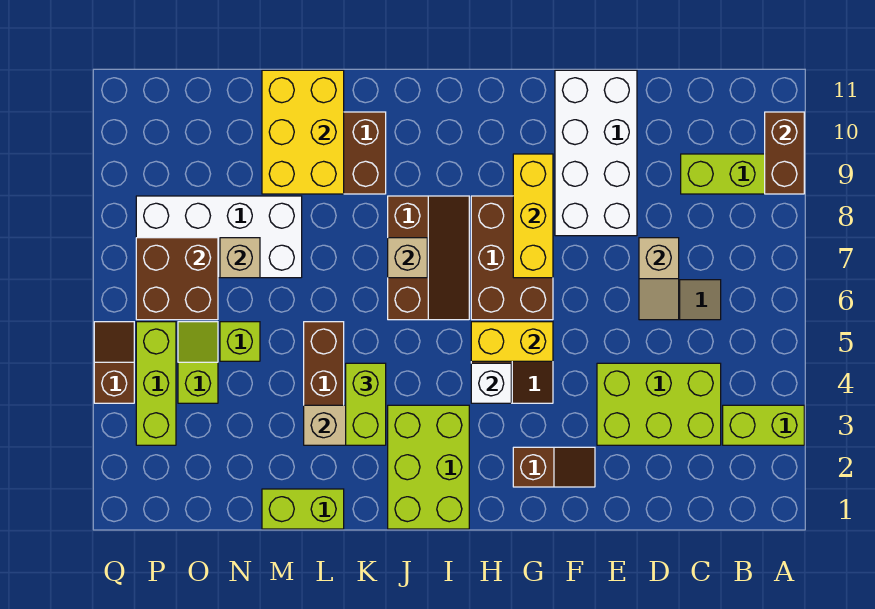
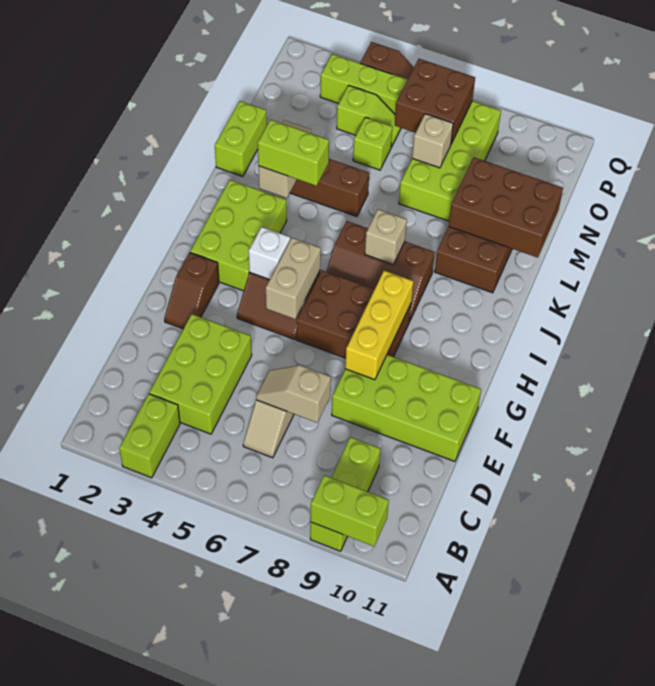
brown brick A9:A10 level 2 -> lime brick A9:A10 level 2
white brick E8:F11 level 1 -> lime brick E8:F11 level 1
yellow brick G5:H5 level 2 -> tan brick G5:H5 level 2
yellow brick G7:G9 level 2 -> yellow brick F8:H8 level 2
lime brick I1:J3 level 1 -> lime brick H2:J3 level 1
yellow brick L9:M11 level 2 -> brown brick L9:M11 level 2
white brick M7:P8 level 1 -> lime brick M7:P8 level 1

